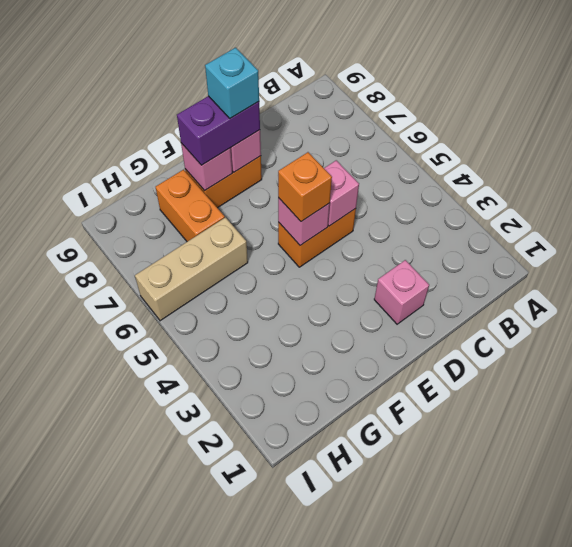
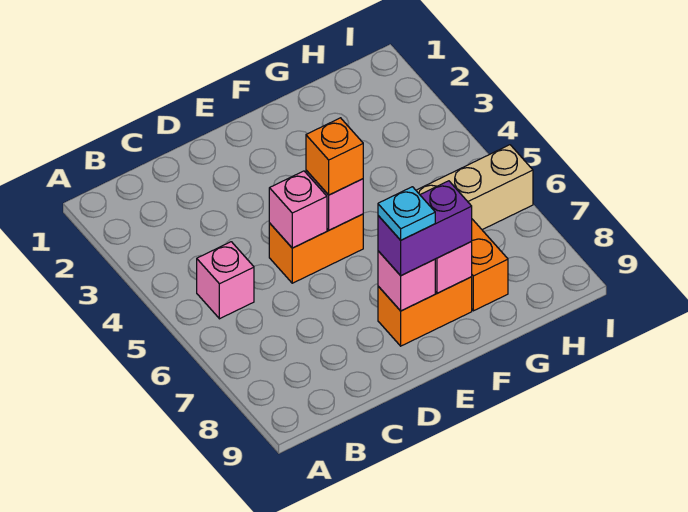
pink brick D2 level 1 -> pink brick B5 level 1
cyan brick E8 level 4 -> cyan plate E8 level 4

